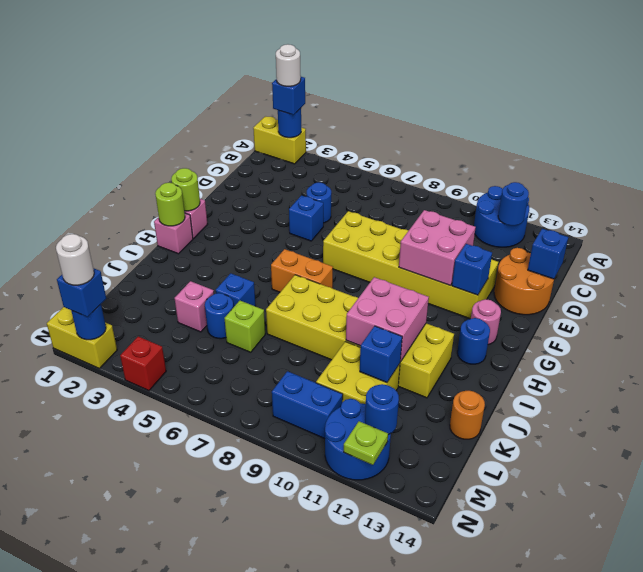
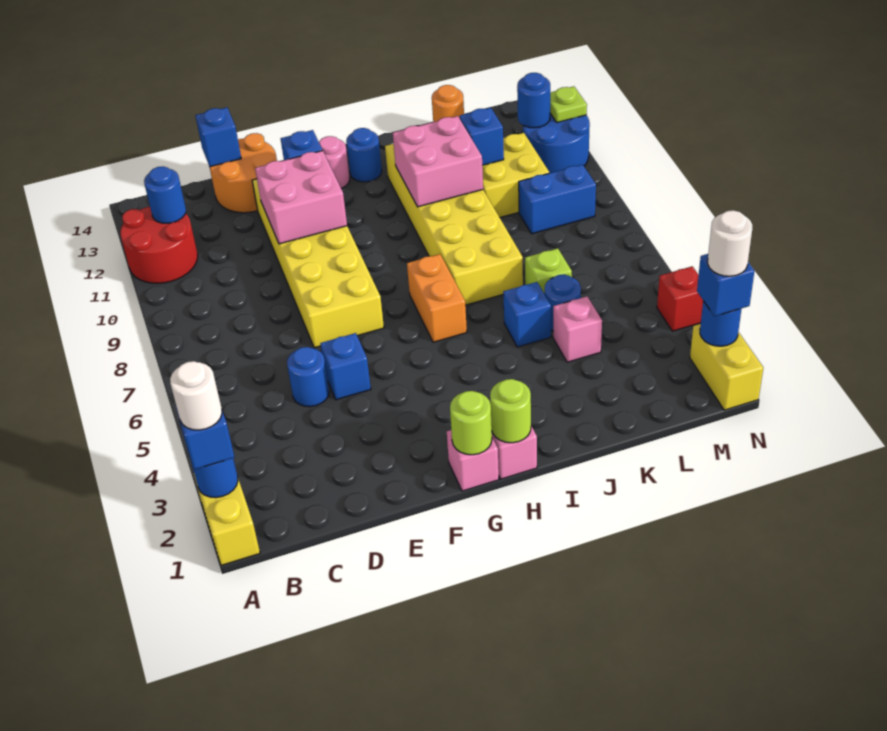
blue round brick A11:B12 level 1 -> red round brick A11:B12 level 1
blue brick M9:M10 level 1 -> blue brick L9:M9 level 1

